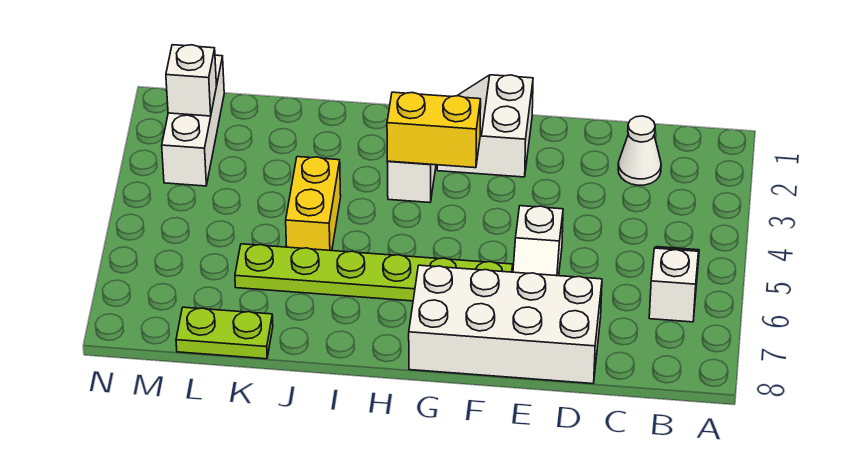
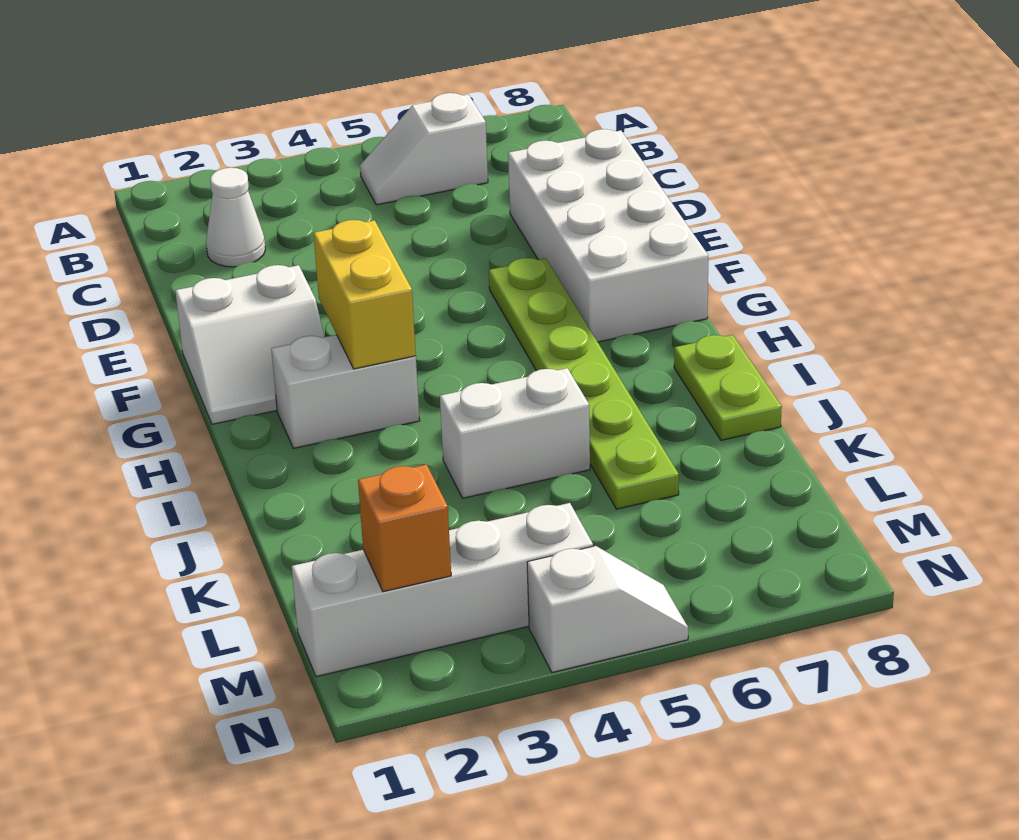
white slope E5:E6 level 1 top 5 -> white slope N4:N5 level 1 top 4
yellow brick J4:J5 level 1 -> white brick J4:J5 level 1
lime plate K8:L8 level 1 -> lime plate I8:J8 level 1
white brick M1:M3 level 1 -> white brick M1:M4 level 1
white brick M2 level 2 -> orange brick M2 level 2

